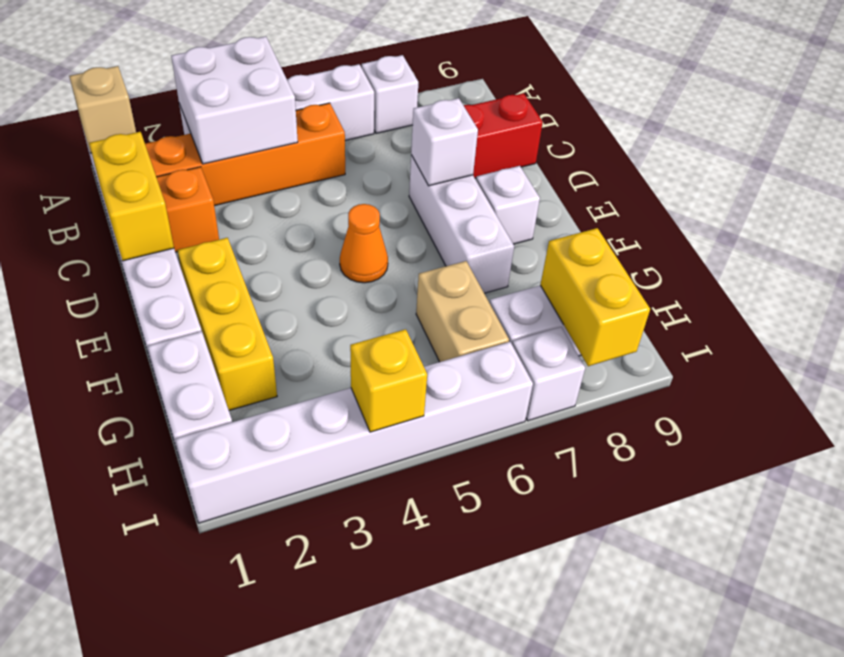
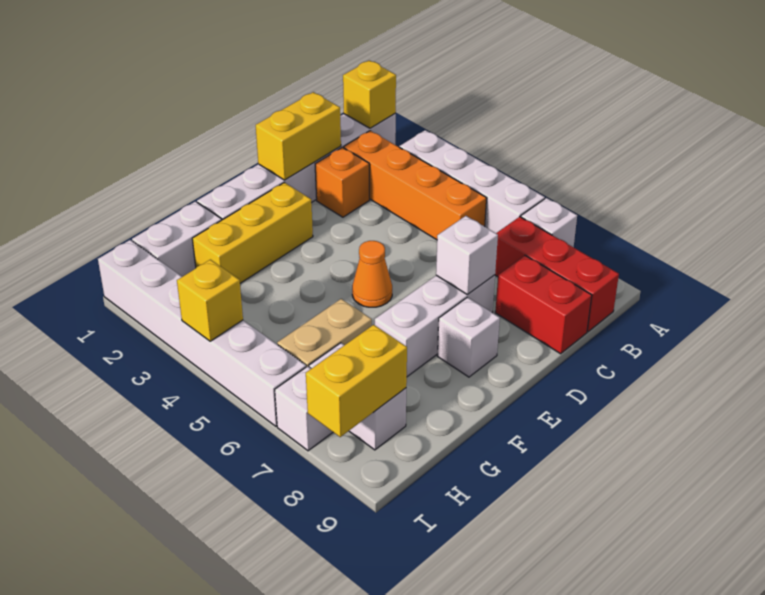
tan brick A1 level 2 -> yellow brick A1 level 2
white brick A3:B4 level 2 -> none
none -> red brick B7:B9 level 1

